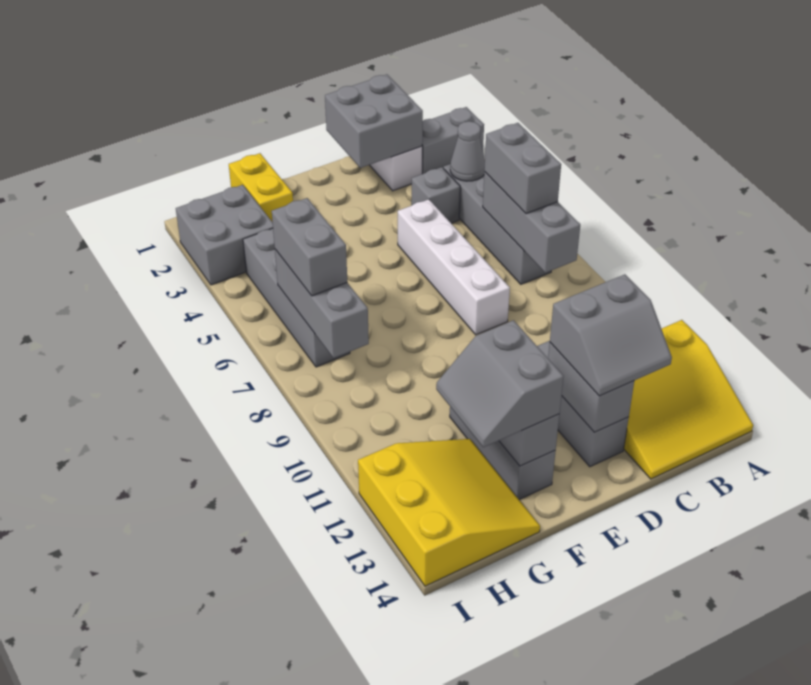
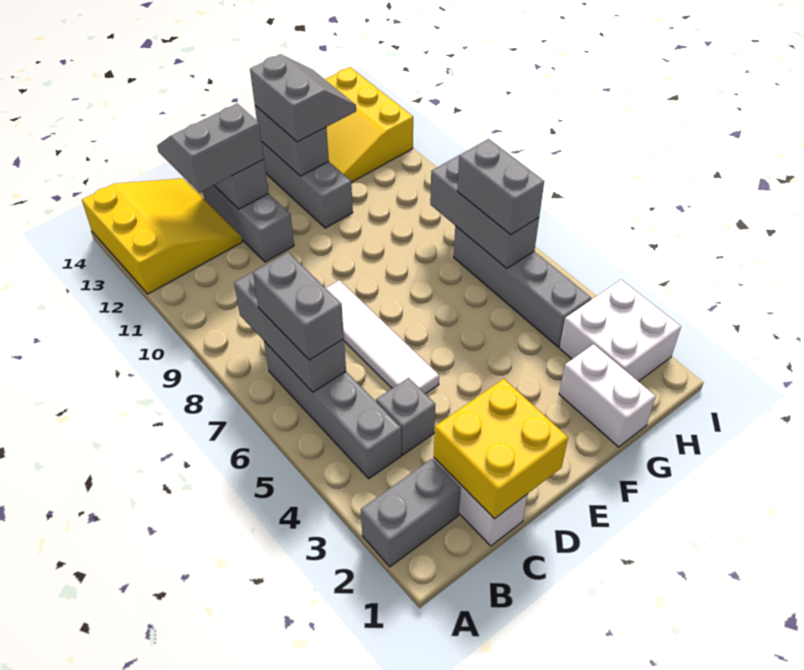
yellow slope A12:C14 level 1 top 12 -> yellow slope A12:C14 level 1 top A
grey cone B4 level 2 -> none
grey brick C1:D2 level 2 -> yellow brick C1:D2 level 2
white brick D5:D8 level 1 -> white tile D5:D8 level 1
yellow brick G1:G2 level 1 -> white brick G1:G2 level 1
grey brick H2:I3 level 1 -> white brick H2:I3 level 1

